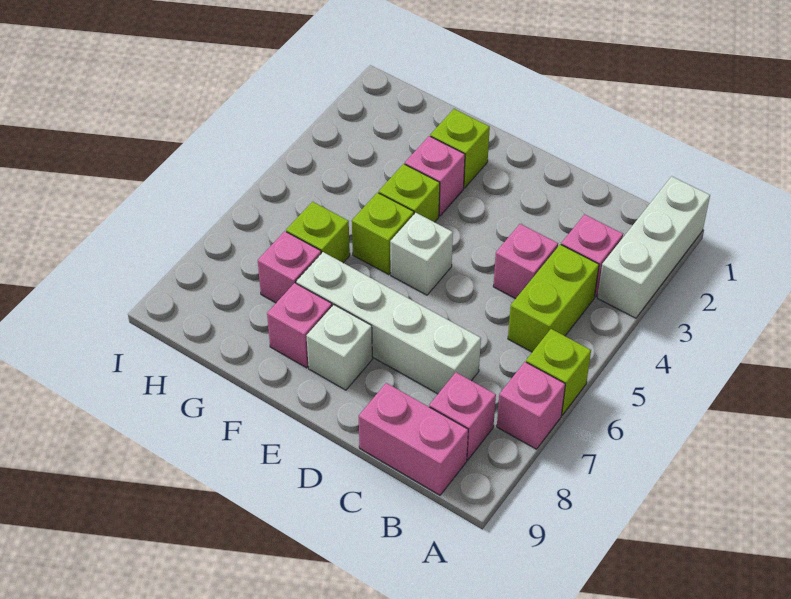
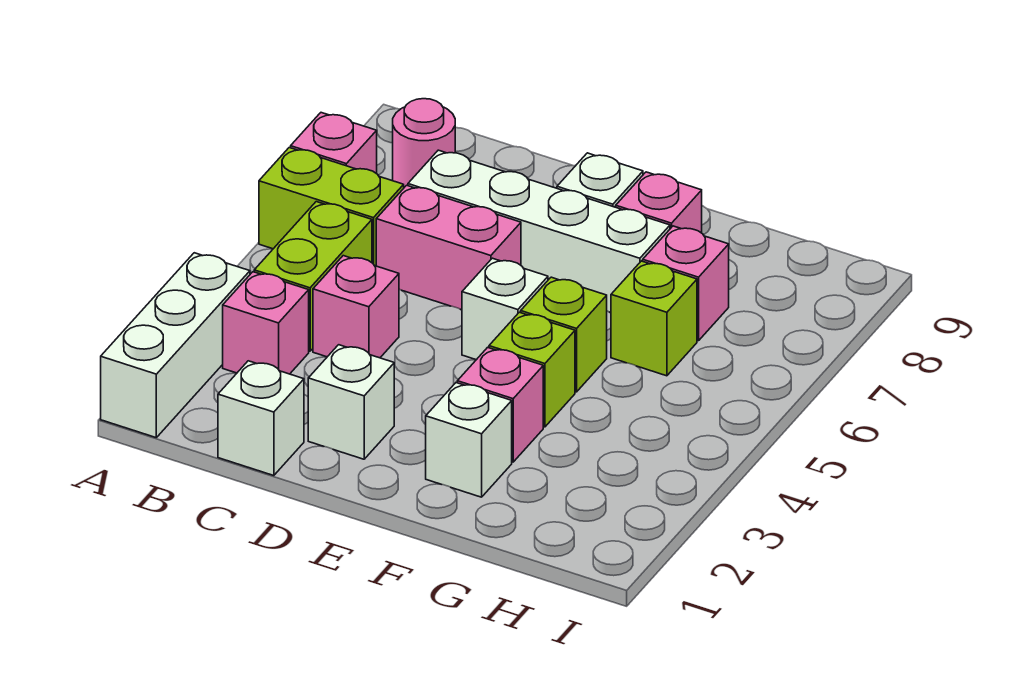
lime brick A6 level 1 -> lime brick A6:B6 level 1
pink brick B8 level 1 -> pink round brick B8 level 1
pink brick B9:C9 level 1 -> pink brick C6:D6 level 1
none -> white brick C1 level 1
none -> white brick D2 level 1
lime brick F2 level 1 -> white brick F2 level 1

